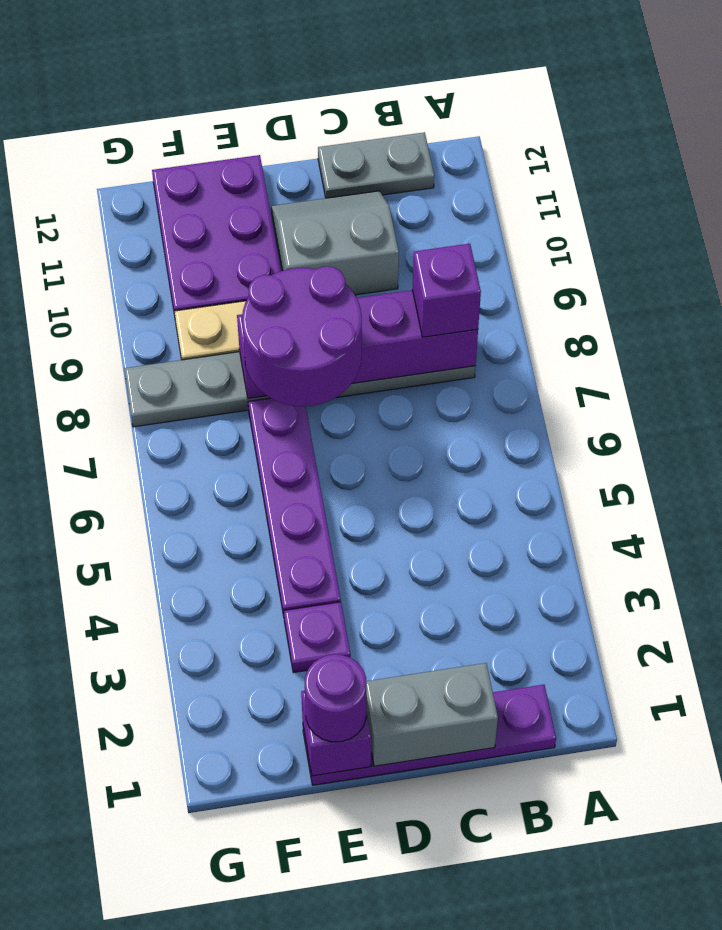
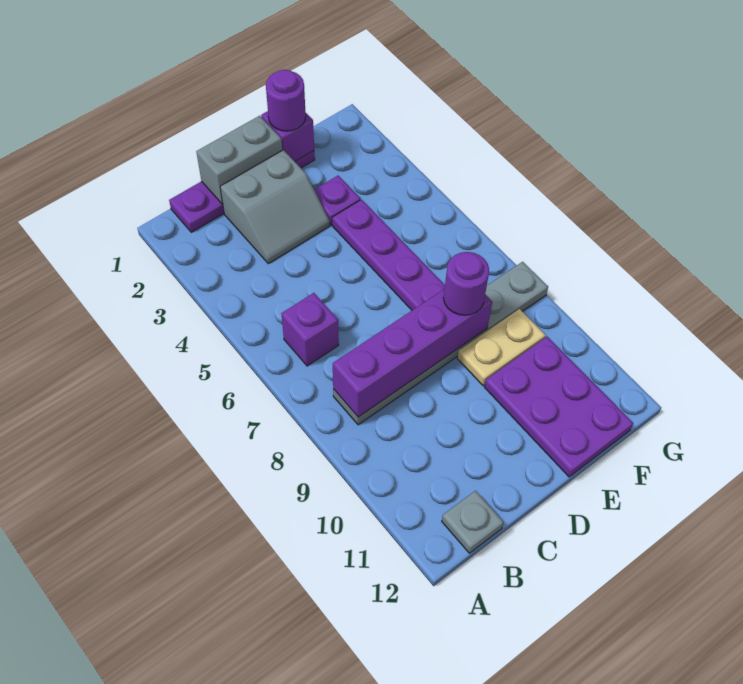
purple brick B8 level 3 -> purple brick B6 level 1
grey plate B12:C12 level 1 -> grey plate B12 level 1
grey slope C10:D11 level 1 top 10 -> grey slope C2:D3 level 1 top 2
purple round brick D7:E8 level 3 -> purple round brick E8 level 3

